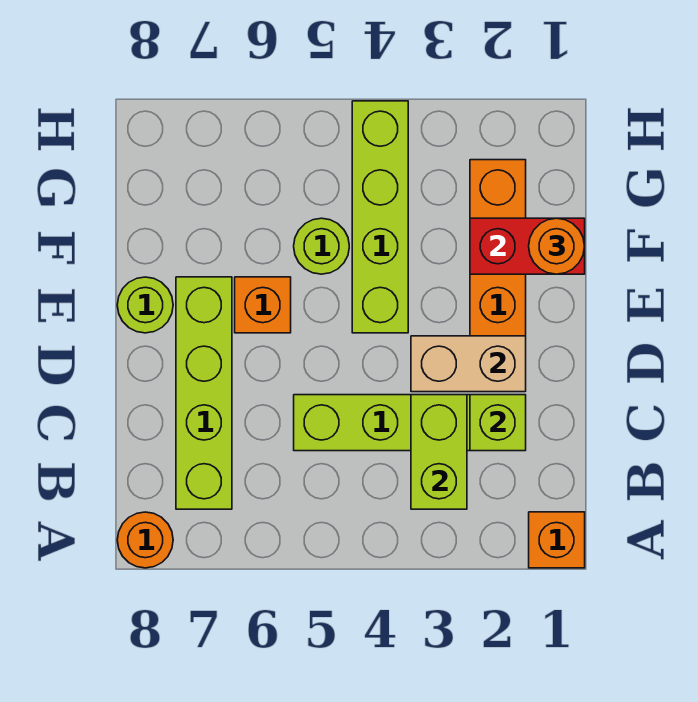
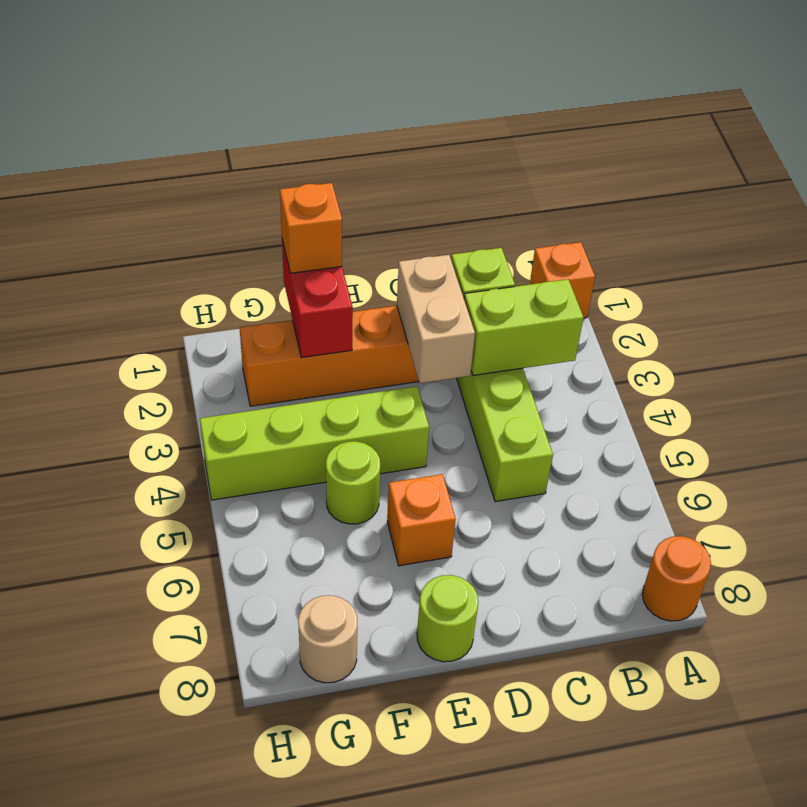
lime brick B7:E7 level 1 -> none
orange round brick F1 level 3 -> orange brick F1 level 3
none -> tan round brick G8 level 1

